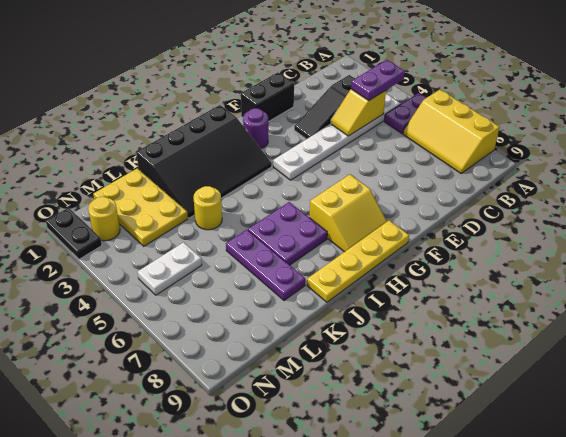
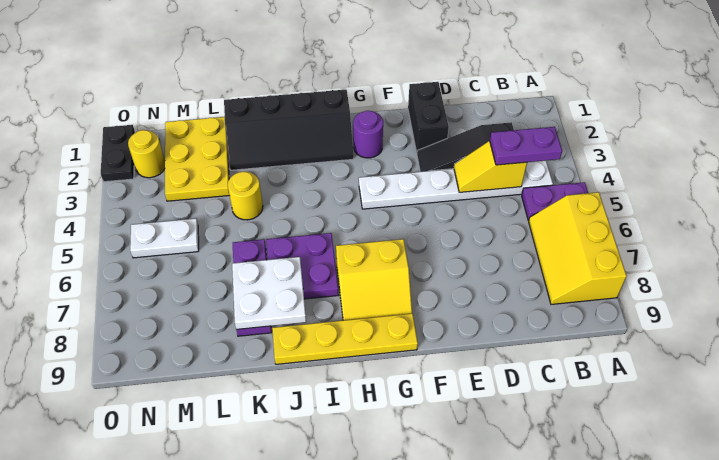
black brick E1:F1 level 1 -> black brick E1:E2 level 1
black slope H1:K3 level 1 top 1 -> black slope H1:K2 level 1 top 1
none -> white plate J7:K8 level 2

